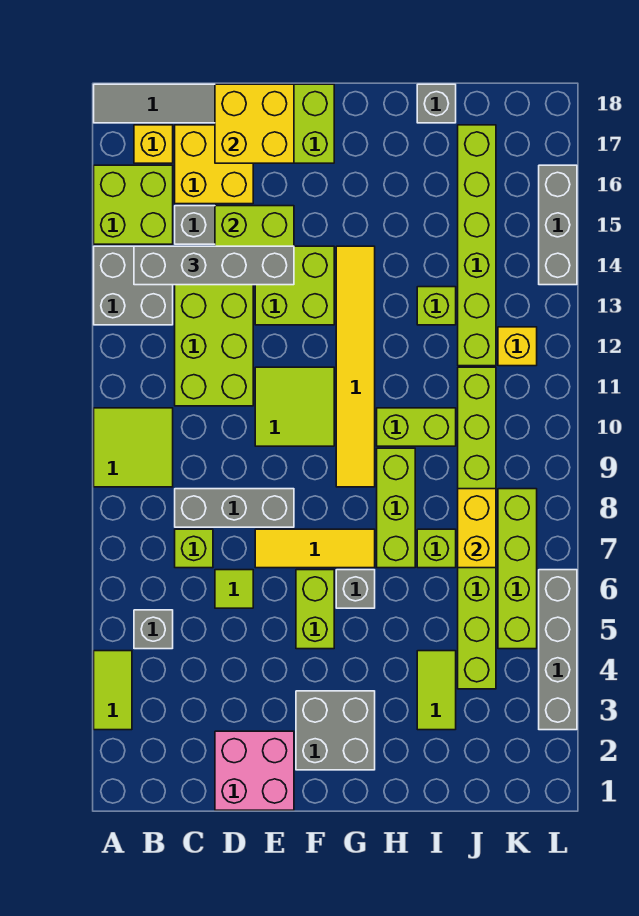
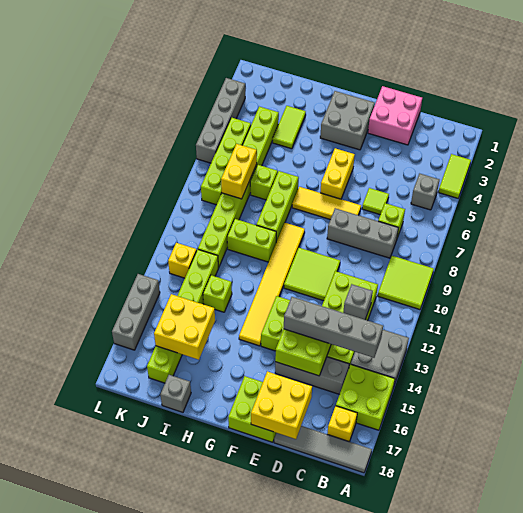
yellow brick C16:D17 level 1 -> yellow brick I15:J16 level 2
lime brick F5:F6 level 1 -> yellow brick F5:F6 level 1
grey brick G6 level 1 -> grey brick C12 level 2

